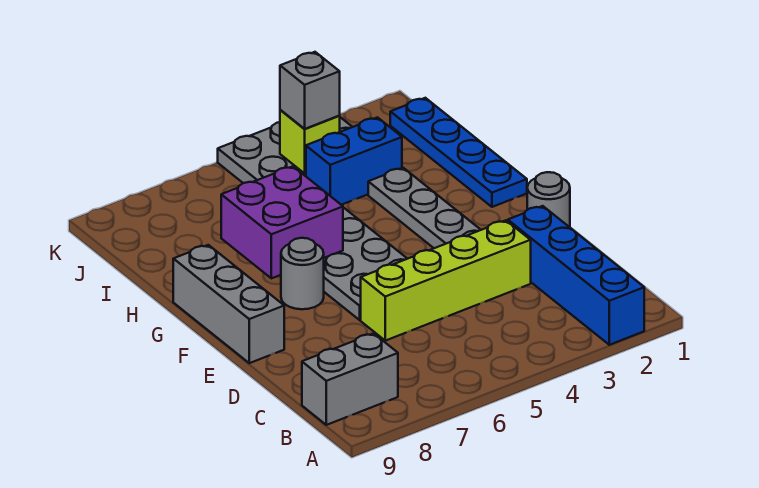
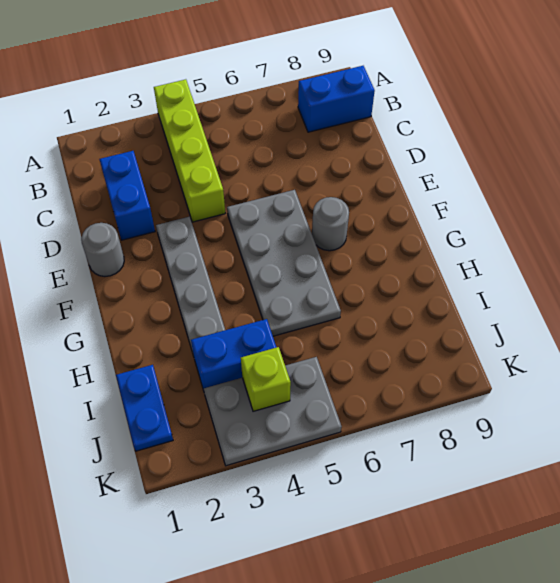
blue brick A2:D2 level 1 -> blue brick C2:D2 level 1
grey brick B8:B9 level 1 -> blue brick B8:B9 level 1
lime brick D3:D6 level 1 -> lime brick A4:D4 level 1
grey brick E9:G9 level 1 -> none
blue plate G1:J1 level 1 -> blue plate I1:J1 level 1
purple brick G6:H7 level 2 -> none
grey brick J4 level 3 -> none

